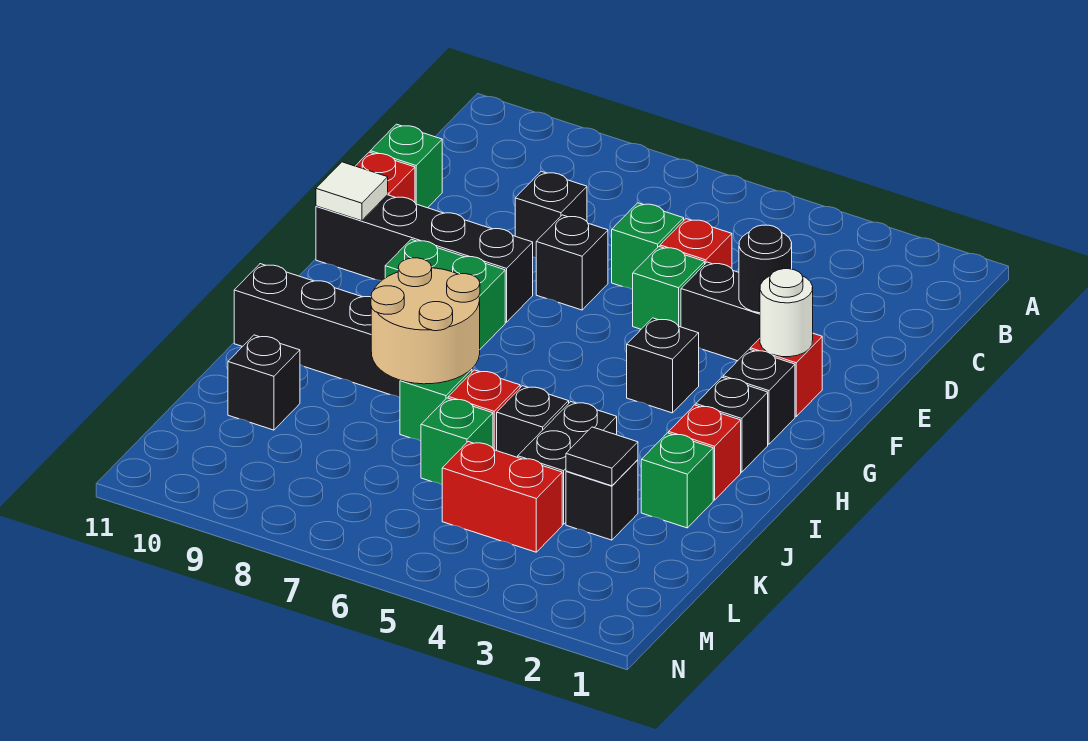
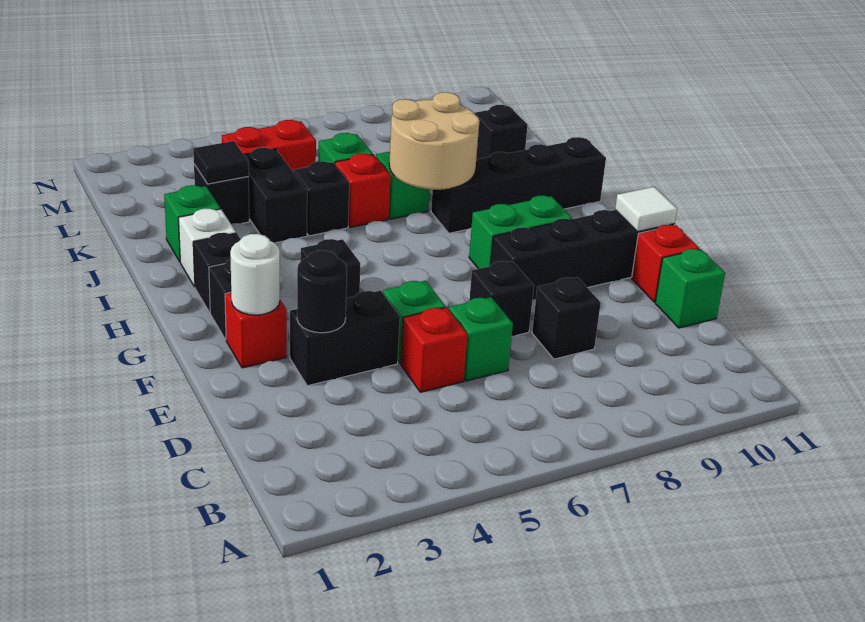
red brick I2 level 1 -> white brick I2 level 1

